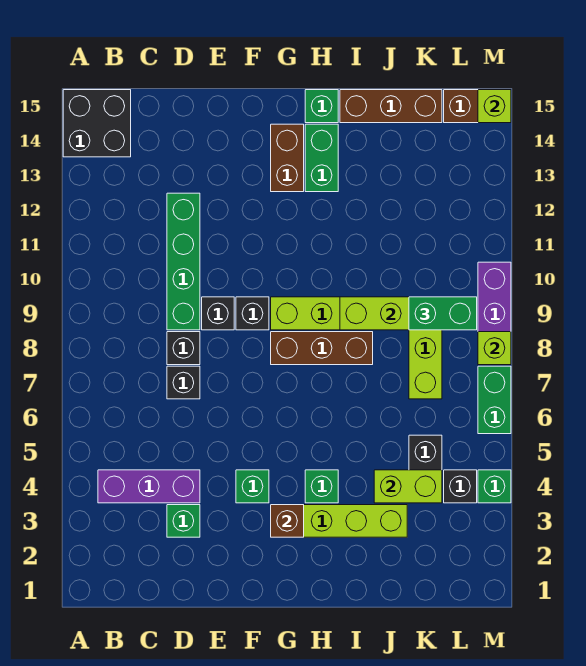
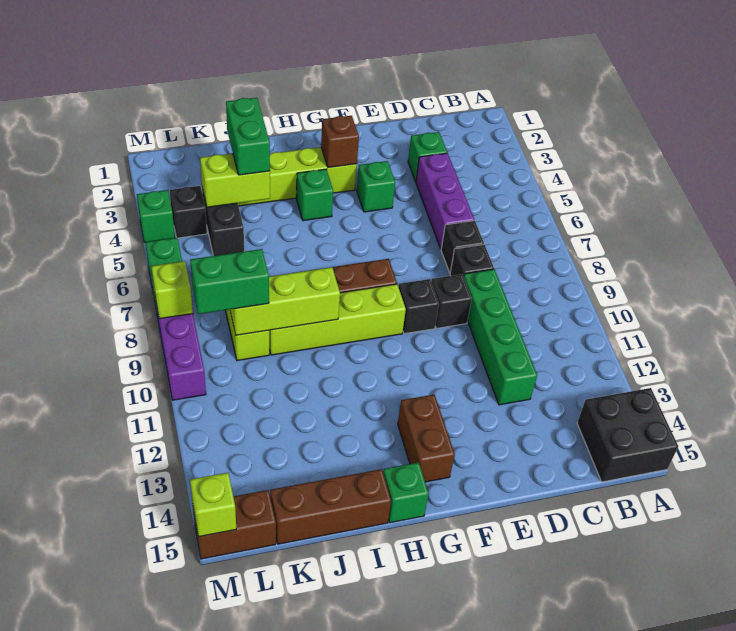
purple brick B4:D4 level 1 -> purple brick D4:D6 level 1
green brick H13:H14 level 1 -> green brick J3:J4 level 3

